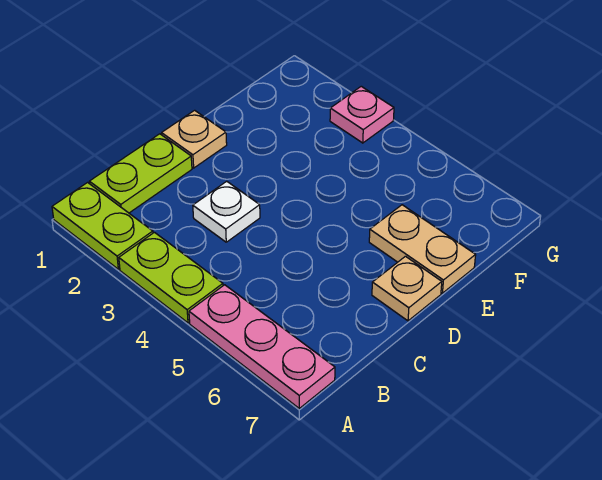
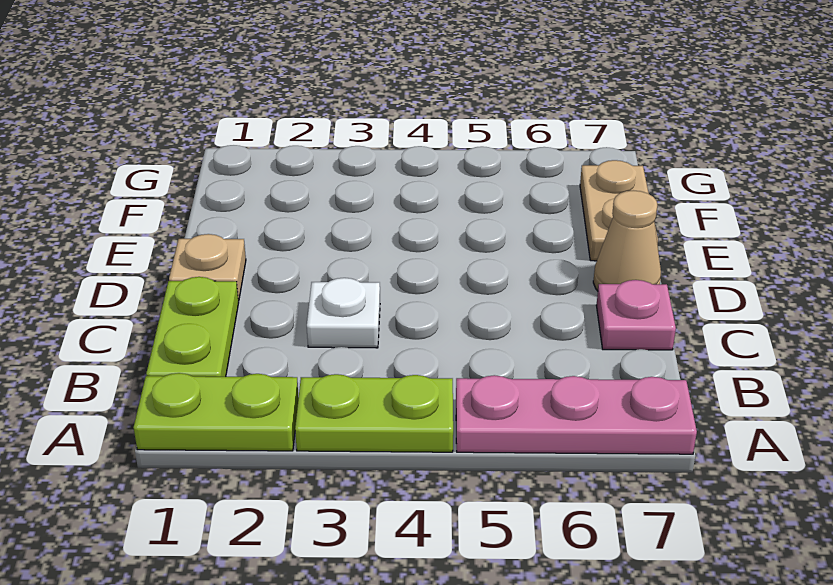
tan plate D7 level 1 -> tan cone D7 level 1
tan plate E6:E7 level 1 -> tan plate E7:F7 level 1
pink plate G3 level 1 -> pink plate C7 level 1

